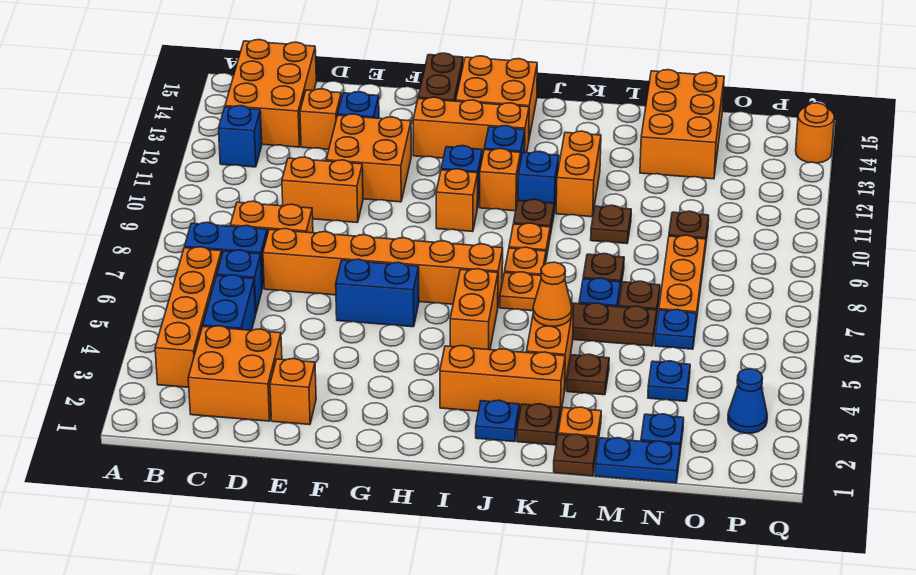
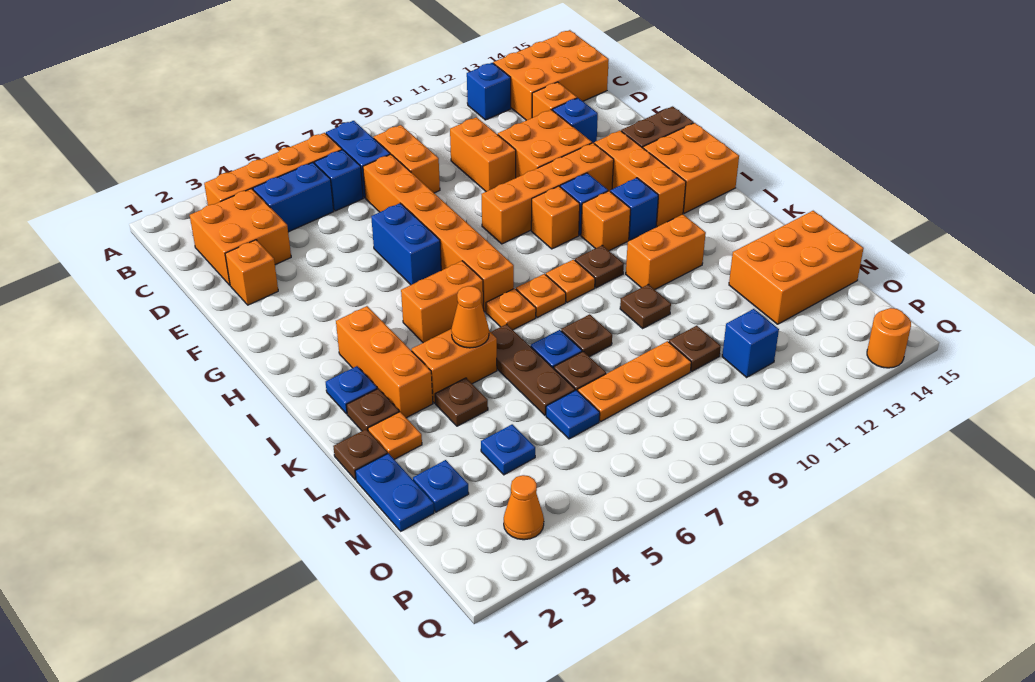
none -> orange brick G9:G12 level 1
blue brick J11 level 1 -> blue brick O11 level 1
blue cone P3 level 1 -> orange cone P3 level 1

